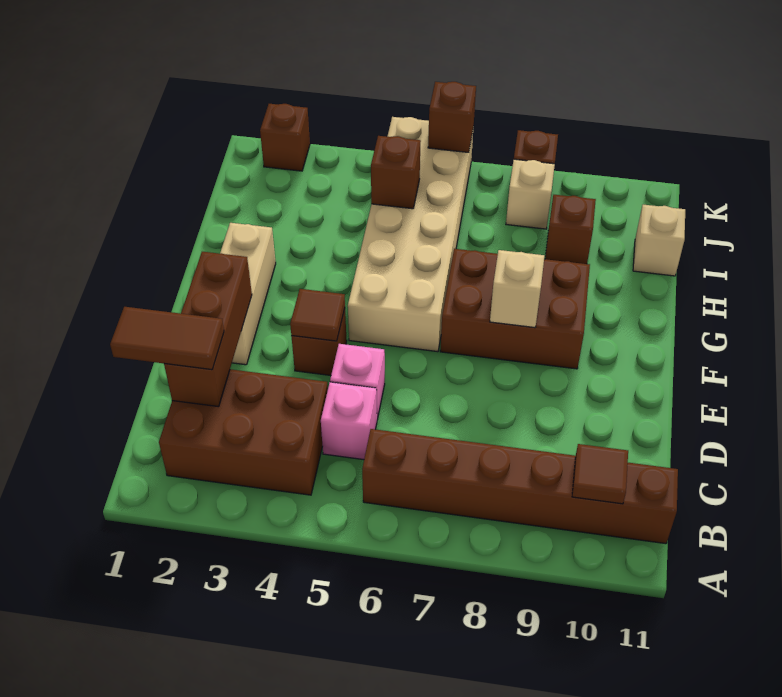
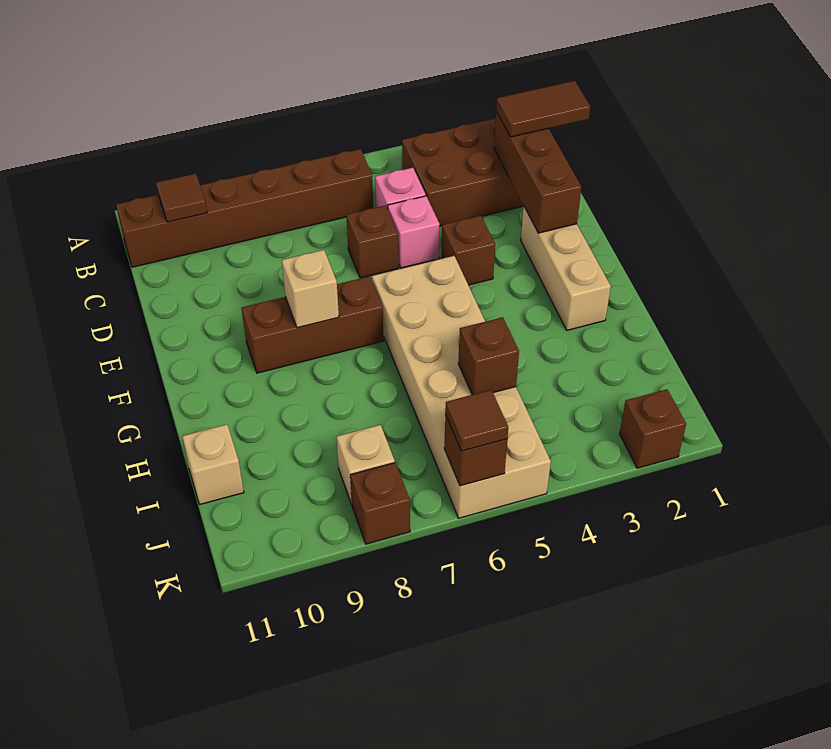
brown tile E4 level 2 -> brown tile K6 level 3
brown brick F7:G9 level 1 -> brown brick F7:F9 level 1
brown brick I9 level 1 -> brown brick D6 level 1

